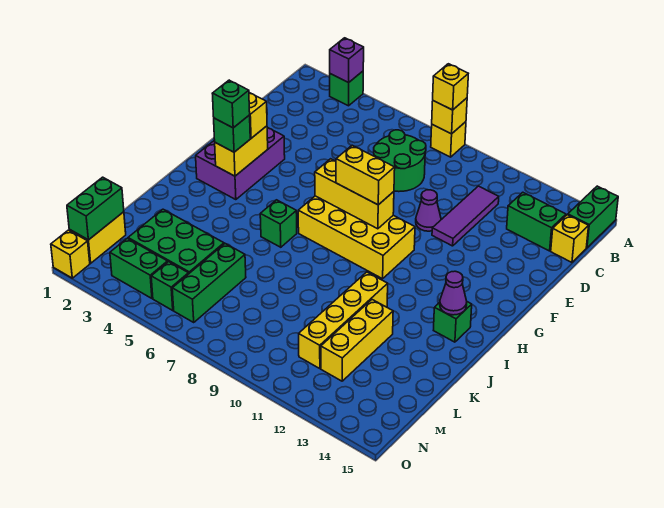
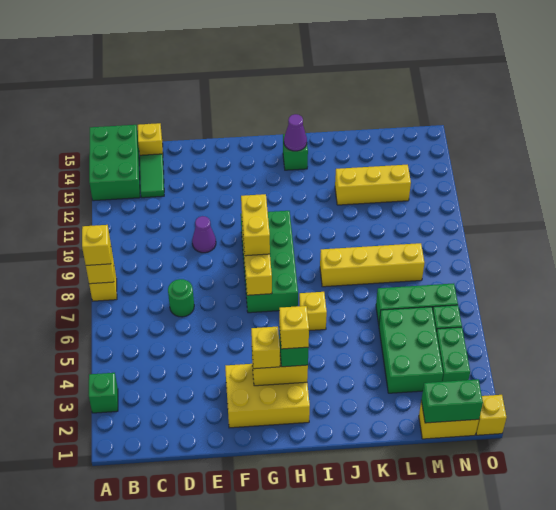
purple brick A3 level 2 -> none
green brick A15:B15 level 1 -> green brick A13:B15 level 1
green round brick C7:D8 level 1 -> green round brick D7 level 1
purple tile C11:E11 level 1 -> none
green brick C13:C14 level 1 -> green tile C13:C14 level 1
purple brick F2:H3 level 1 -> yellow brick F2:H3 level 1
yellow brick G7:H10 level 1 -> green brick G7:H10 level 1
green brick H3 level 4 -> yellow brick H3 level 4
green brick I6 level 1 -> yellow brick I6 level 1
yellow brick J11:M11 level 1 -> yellow brick J8:M8 level 1

